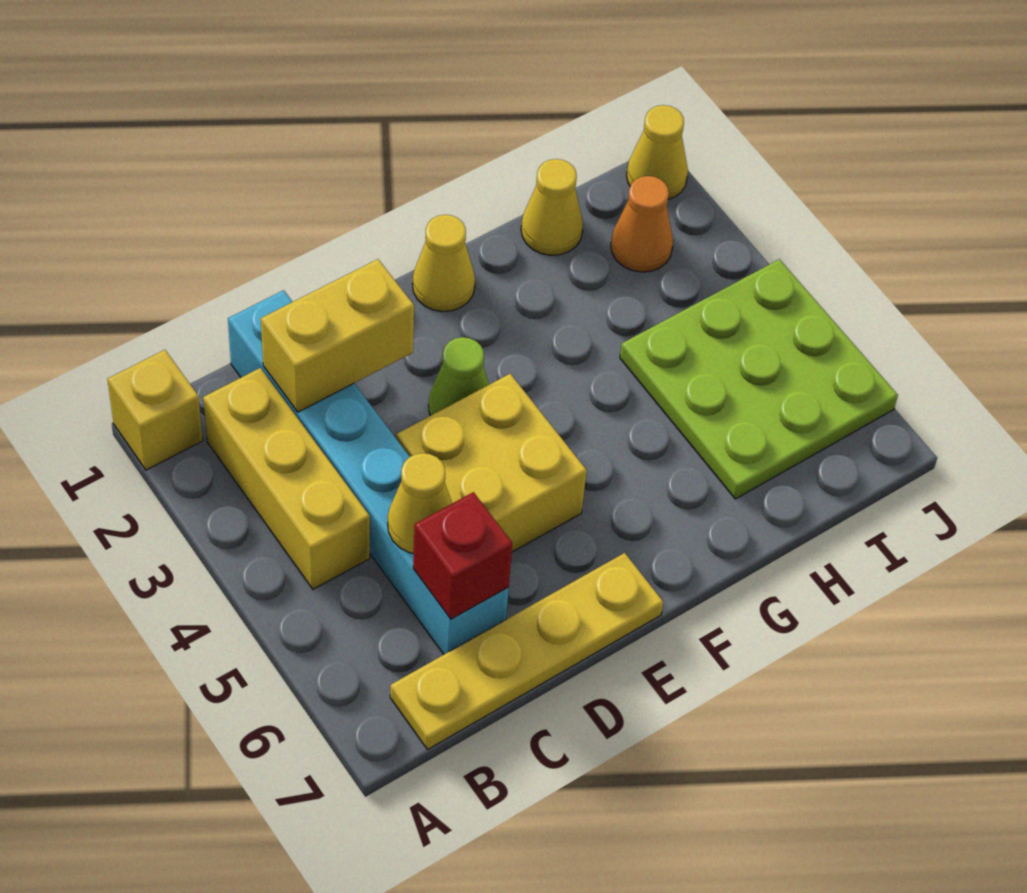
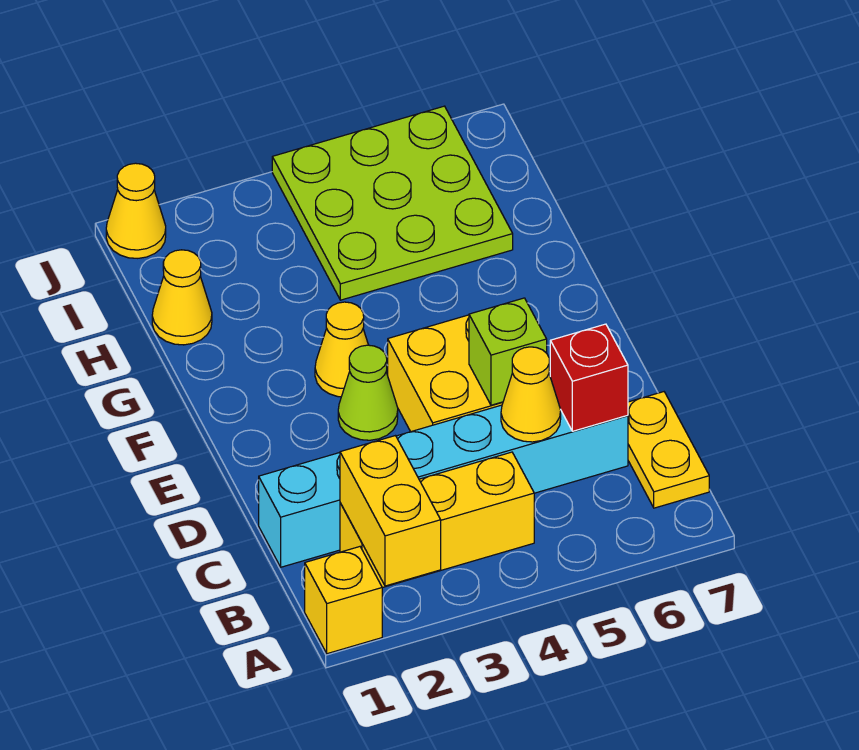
yellow plate B7:E7 level 1 -> yellow plate B7:C7 level 1
yellow brick C2:D2 level 2 -> yellow brick A2:B2 level 2
none -> lime brick D5 level 2
yellow cone F1 level 1 -> yellow cone F3 level 1
orange cone I2 level 1 -> none

